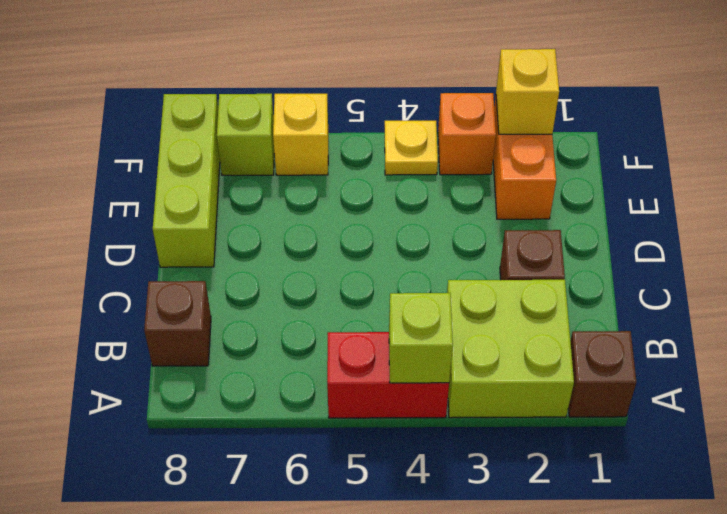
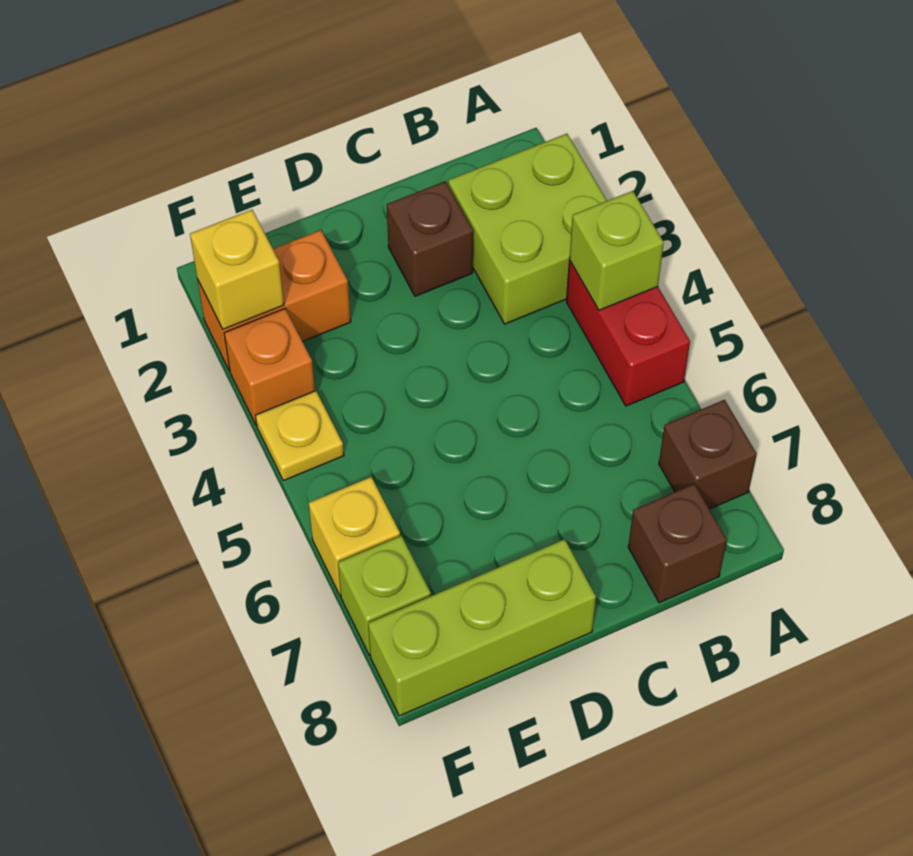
brown brick A1 level 1 -> brown brick A7 level 1

